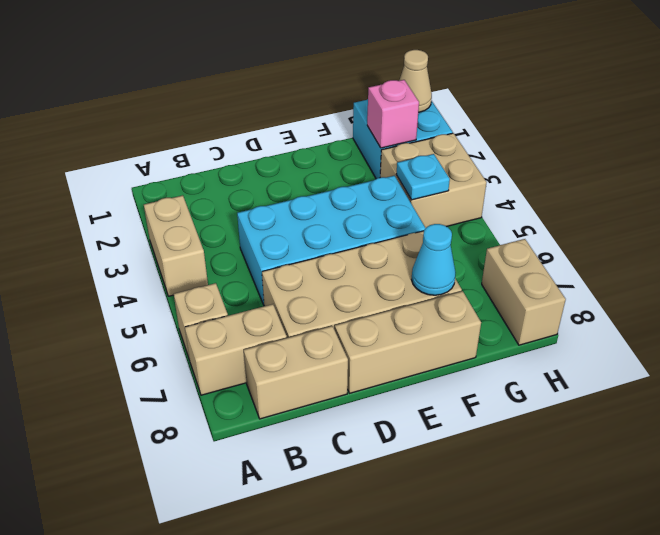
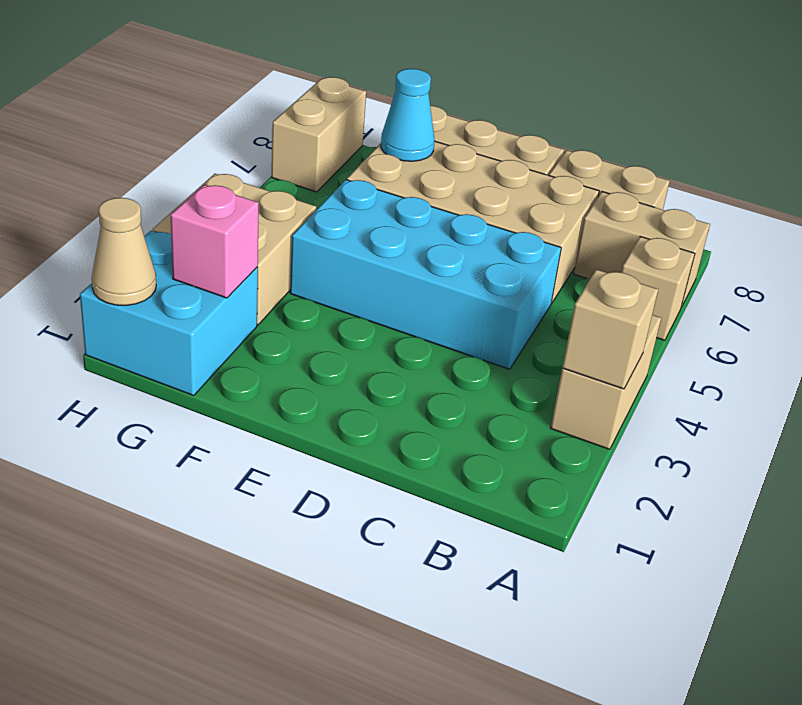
none -> tan brick A3 level 2
cyan plate G4 level 2 -> none

